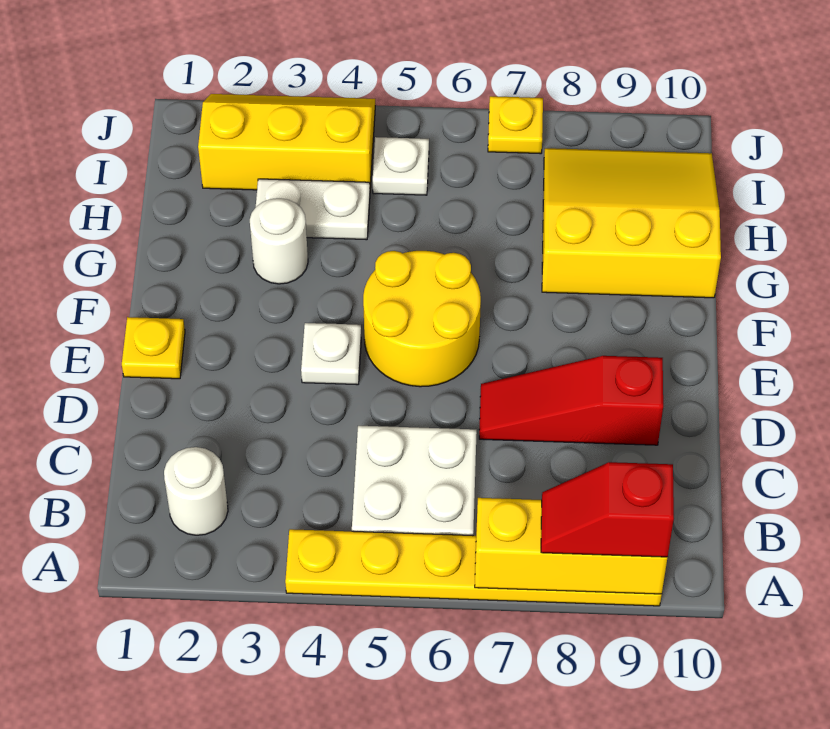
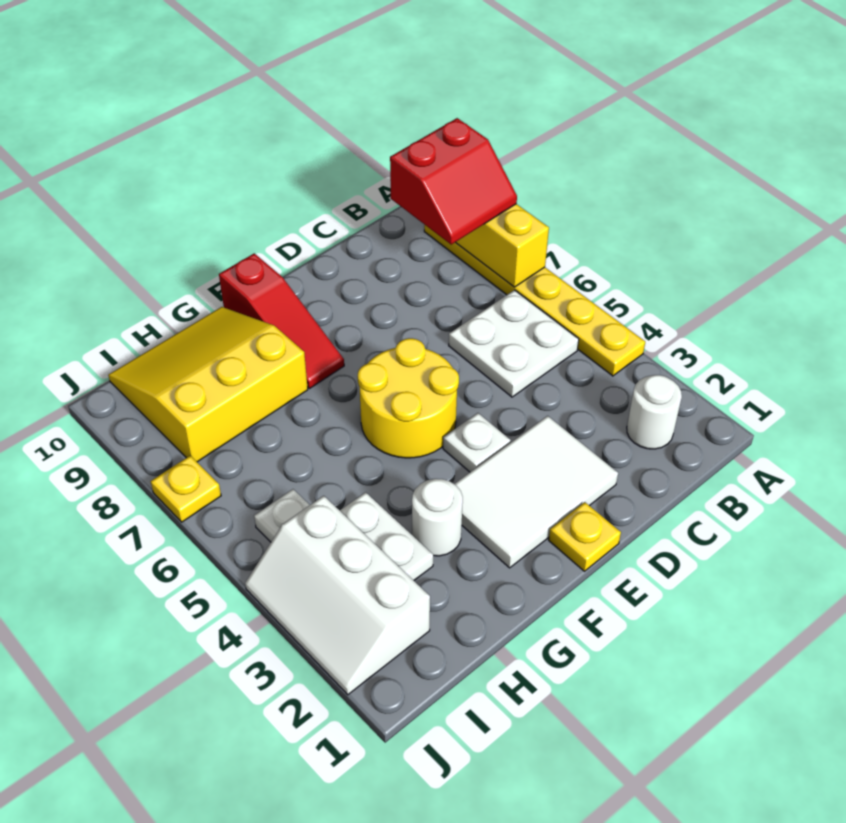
red slope A8:A9 level 3 top 9 -> red slope A8:B9 level 3 top 9
none -> white tile D2:F3 level 1
red slope D7:D9 level 1 top 9 -> red slope F8:F10 level 1 top 10
yellow slope G8:I10 level 1 top G -> yellow slope G8:I10 level 1 top 8
yellow slope I2:J4 level 1 top I -> white slope I2:J4 level 1 top I

